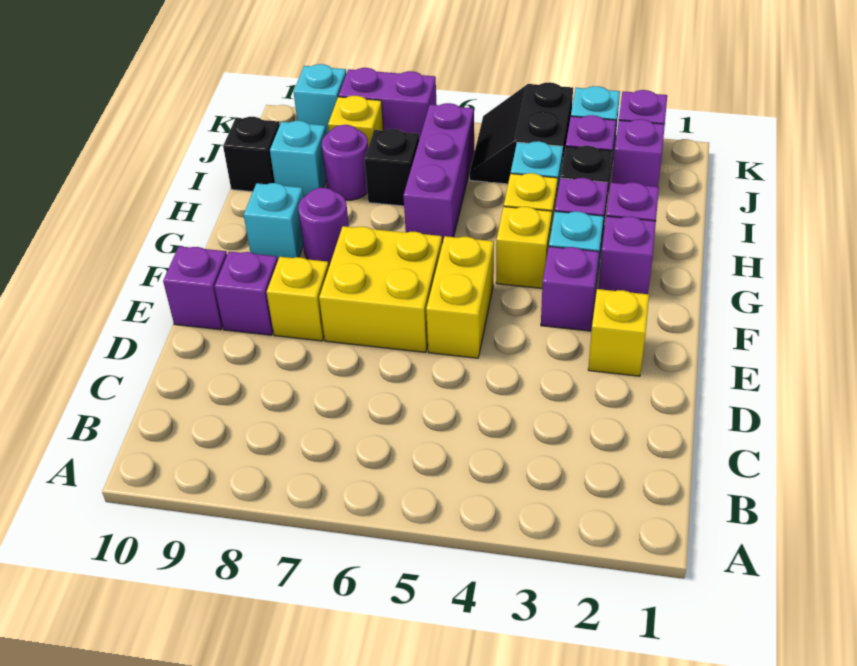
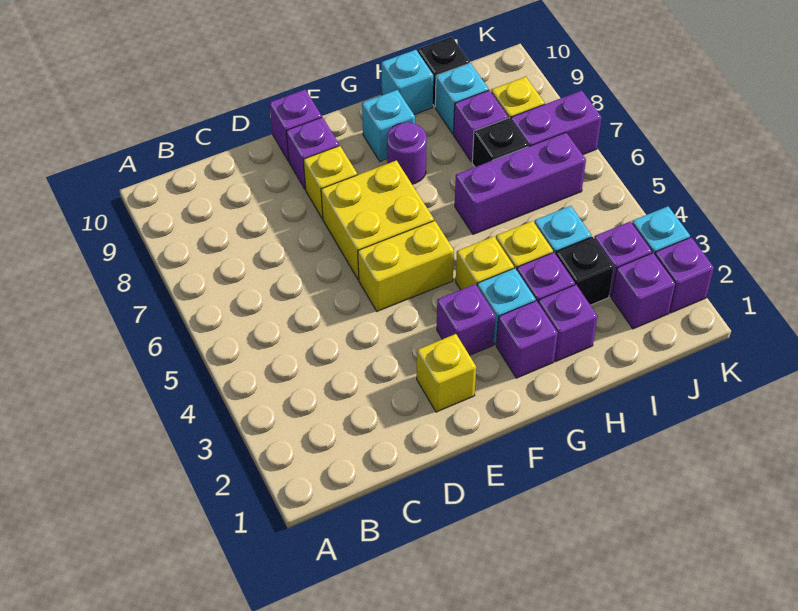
purple round brick I8 level 1 -> purple brick I8 level 1
black slope J4:K5 level 1 top 4 -> none
purple brick K7:K8 level 1 -> purple brick J7:K7 level 1
cyan brick K9 level 1 -> cyan brick H10 level 1

